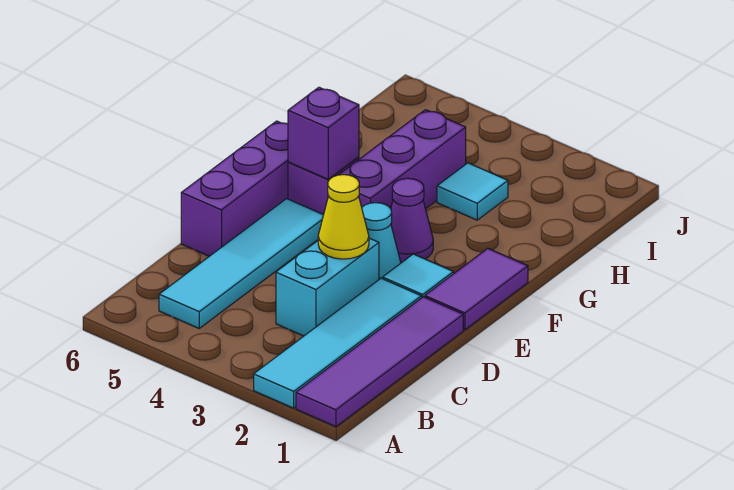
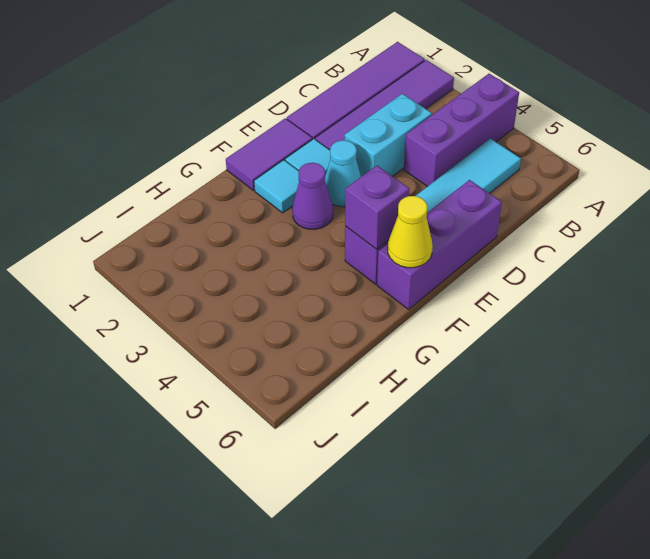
cyan tile A2:D2 level 1 -> purple tile A2:D2 level 1
yellow cone D3 level 2 -> yellow cone F6 level 2
purple brick F4:H4 level 1 -> purple brick A4:C4 level 1
cyan tile H3 level 1 -> cyan tile F2 level 1

